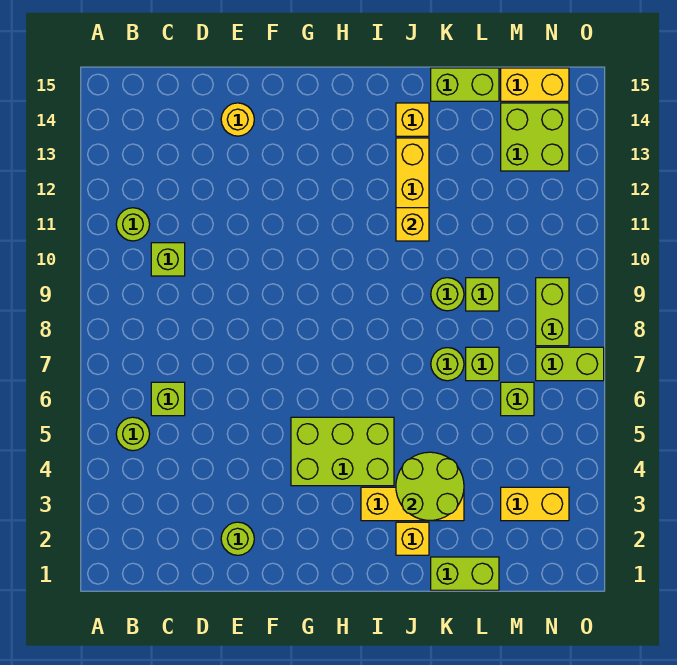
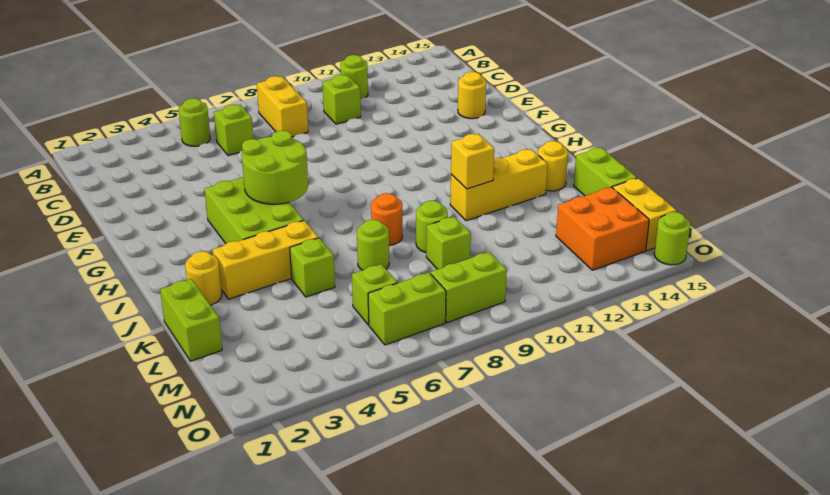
lime round brick E2 level 1 -> lime round brick O15 level 1
yellow brick I3:K3 level 1 -> yellow brick J3:J5 level 1
yellow brick J2 level 1 -> yellow round brick J2 level 1
lime round brick J3:K4 level 2 -> lime round brick G5:H6 level 2
none -> orange round brick J8 level 1
yellow brick J14 level 1 -> yellow round brick J14 level 1
lime brick L7 level 1 -> lime brick K5 level 1
yellow brick M3:N3 level 1 -> yellow brick B8:C8 level 1
lime brick M13:N14 level 1 -> orange brick M13:N14 level 1
lime brick N7:O7 level 1 -> lime brick N6:N7 level 1

